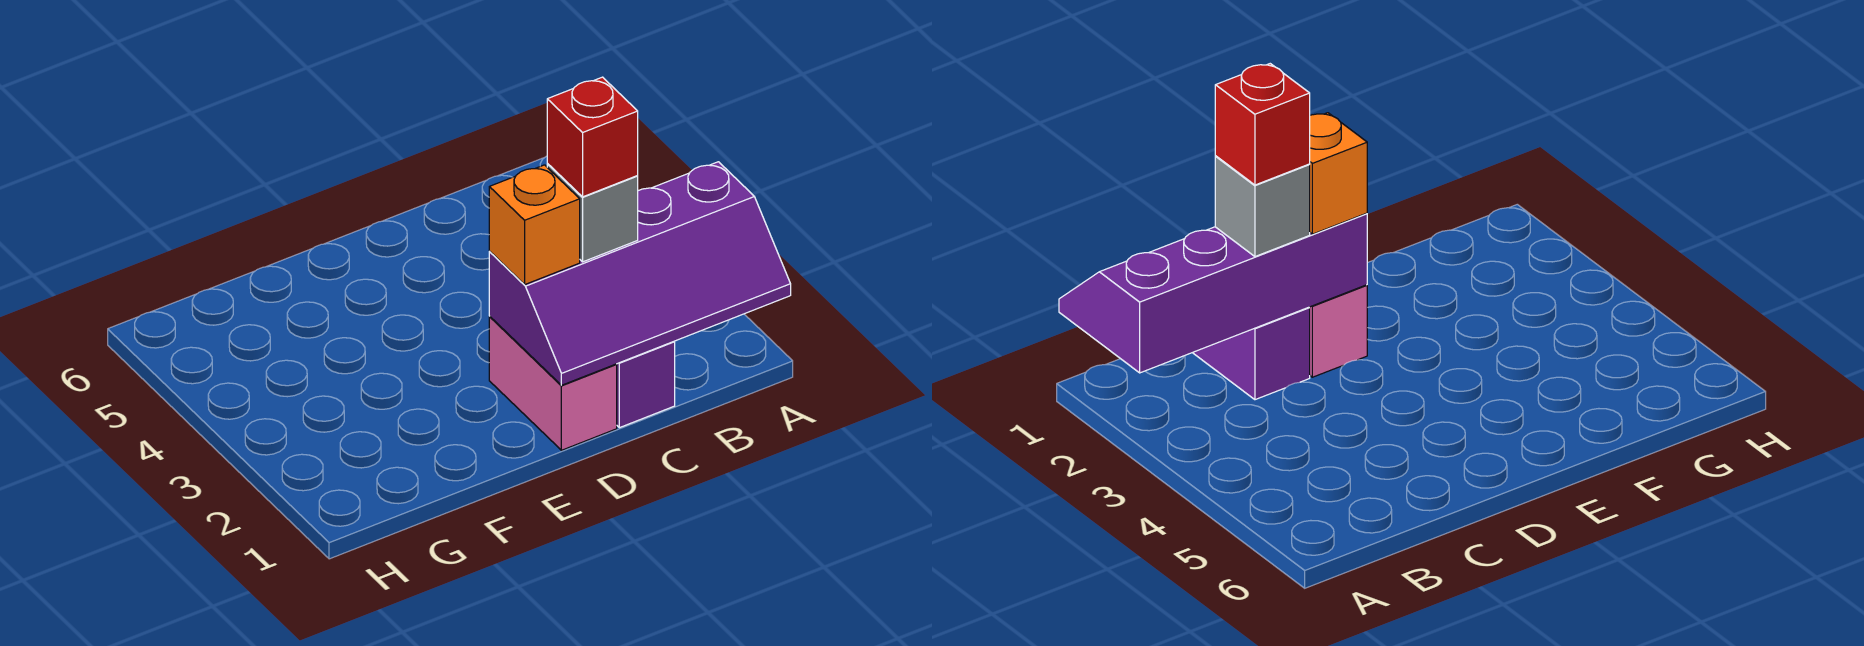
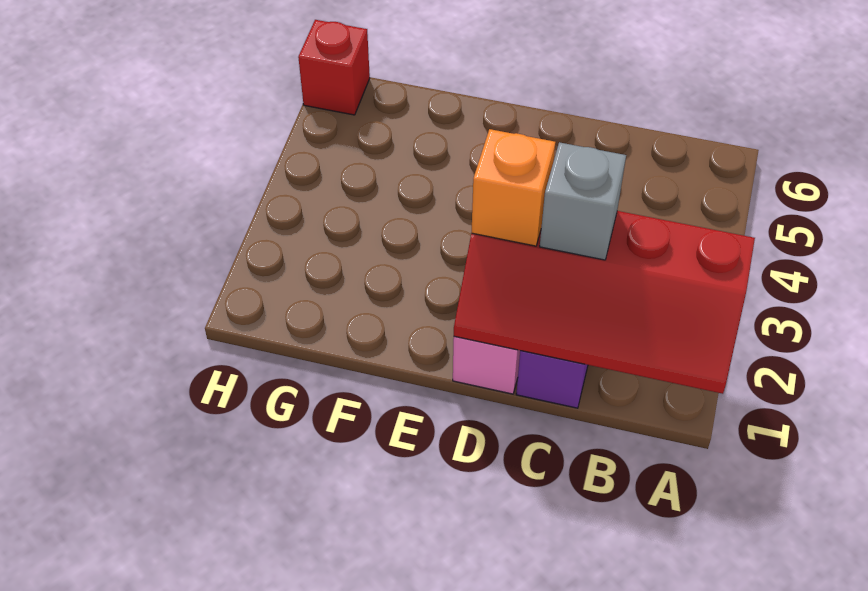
purple slope A1:D2 level 2 top 2 -> red slope A1:D2 level 2 top 2
red brick C2 level 4 -> red brick H6 level 1

